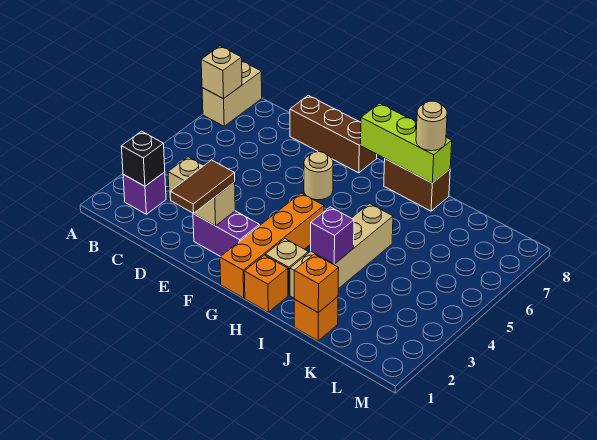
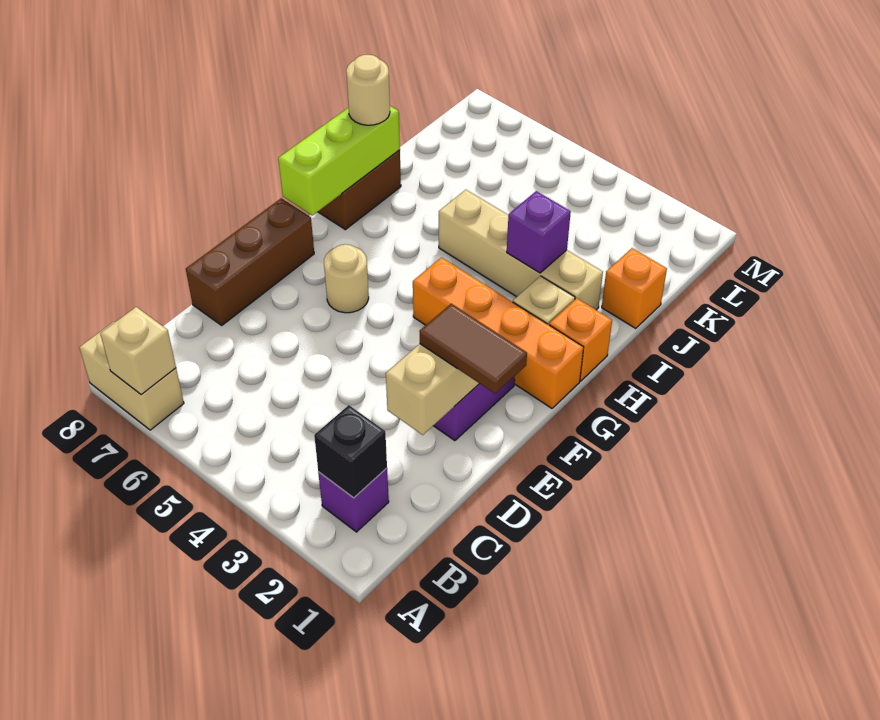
orange brick J1 level 2 -> none

